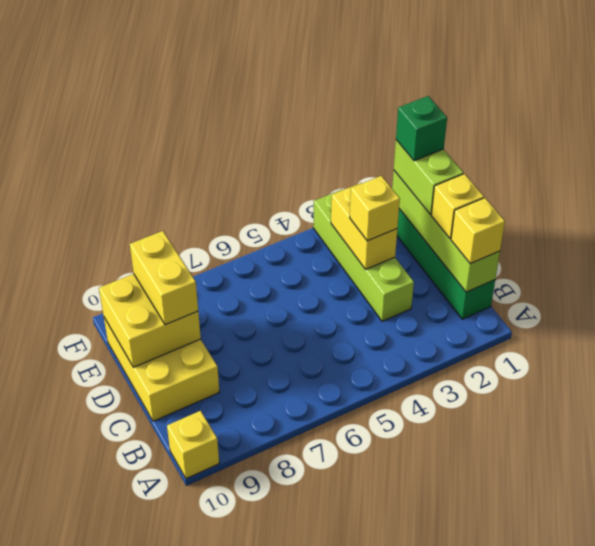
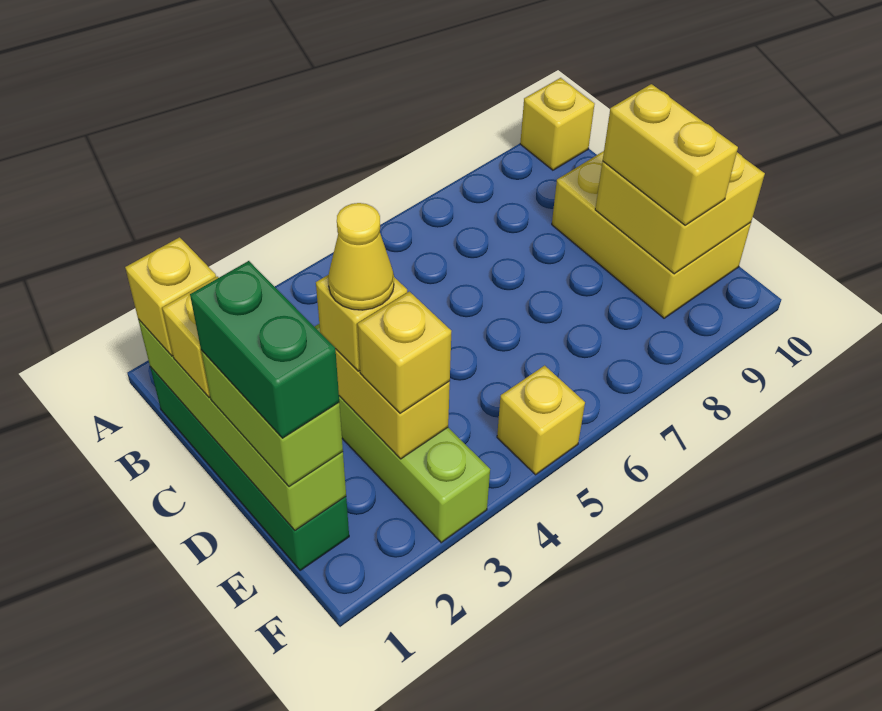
none -> yellow cone D3 level 4
green brick E1 level 4 -> green brick D1:E1 level 4
none -> yellow brick E3 level 3
none -> yellow brick F5 level 1

